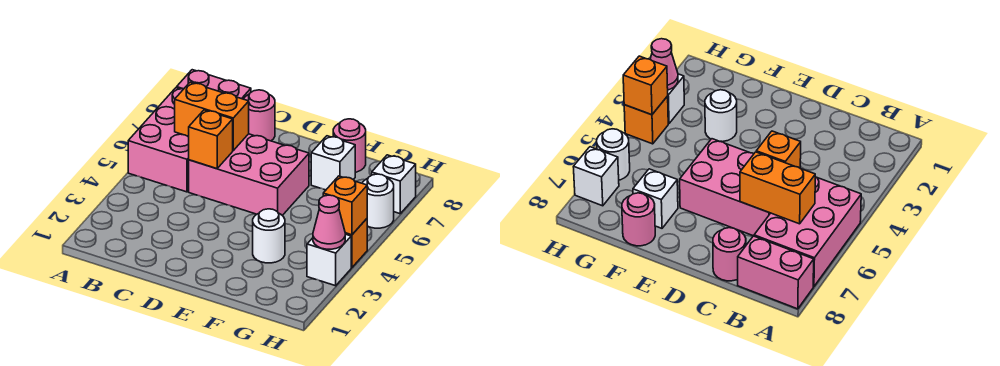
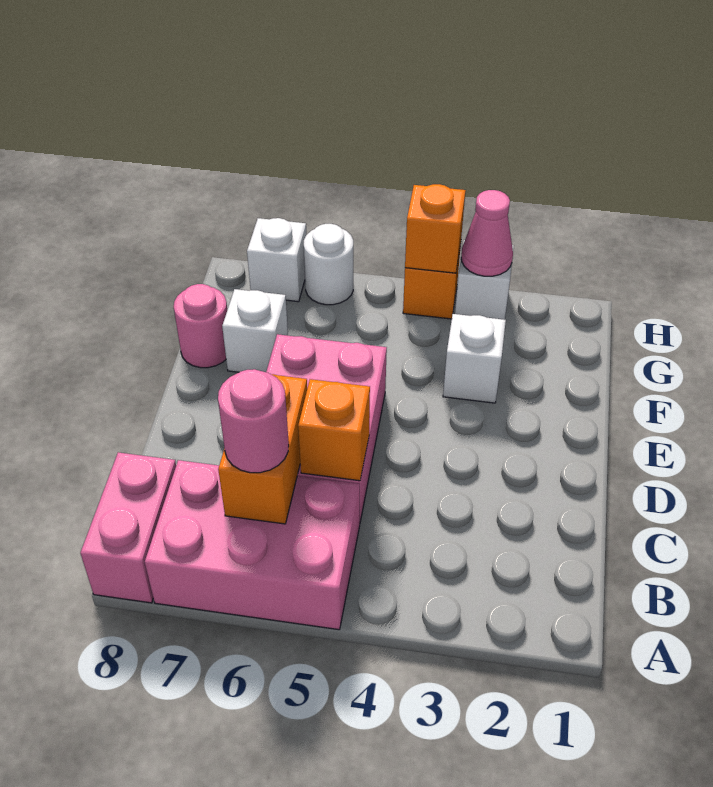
pink round brick C8 level 1 -> pink round brick B6 level 3
white round brick F3 level 1 -> white brick F3 level 1

